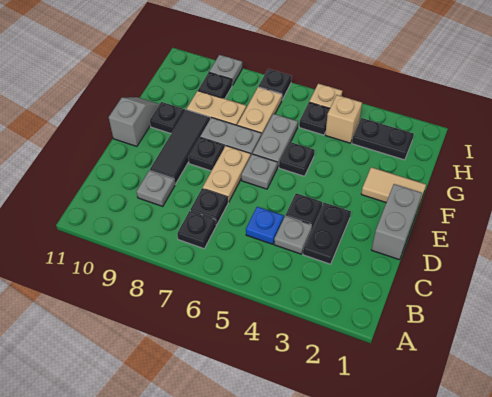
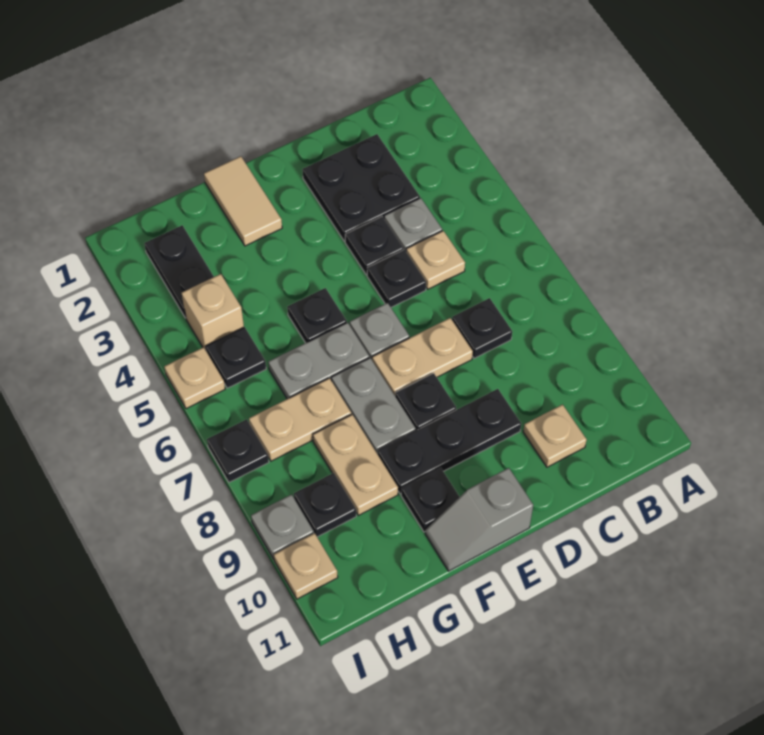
black plate B7 level 1 -> black plate D5 level 1
black plate C3:D3 level 1 -> black plate C2:D3 level 1
blue plate C5 level 1 -> tan plate C5 level 1
grey plate C9 level 1 -> none
none -> tan plate C10 level 1
grey brick D1:E1 level 1 -> none
black tile D9:F9 level 1 -> black plate D9:F9 level 1
none -> tan plate I10 level 1

